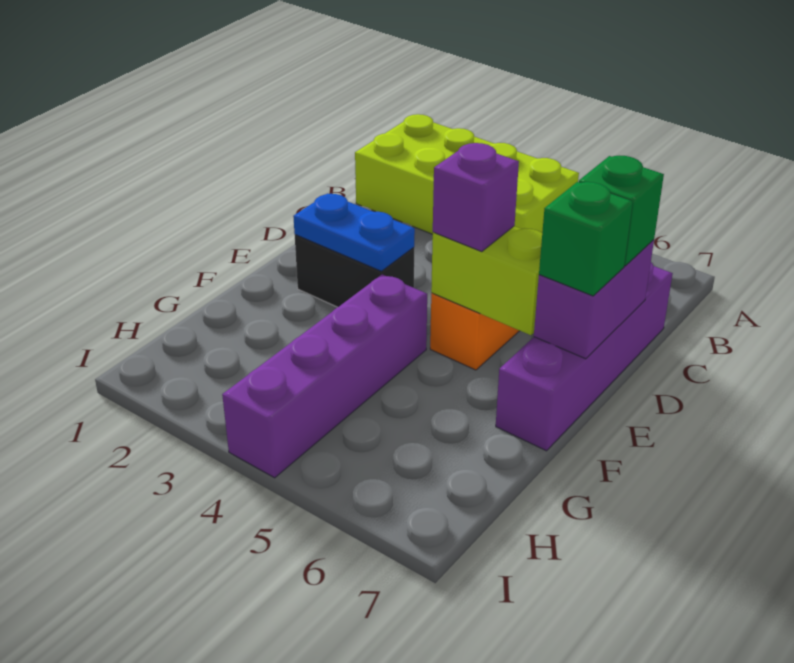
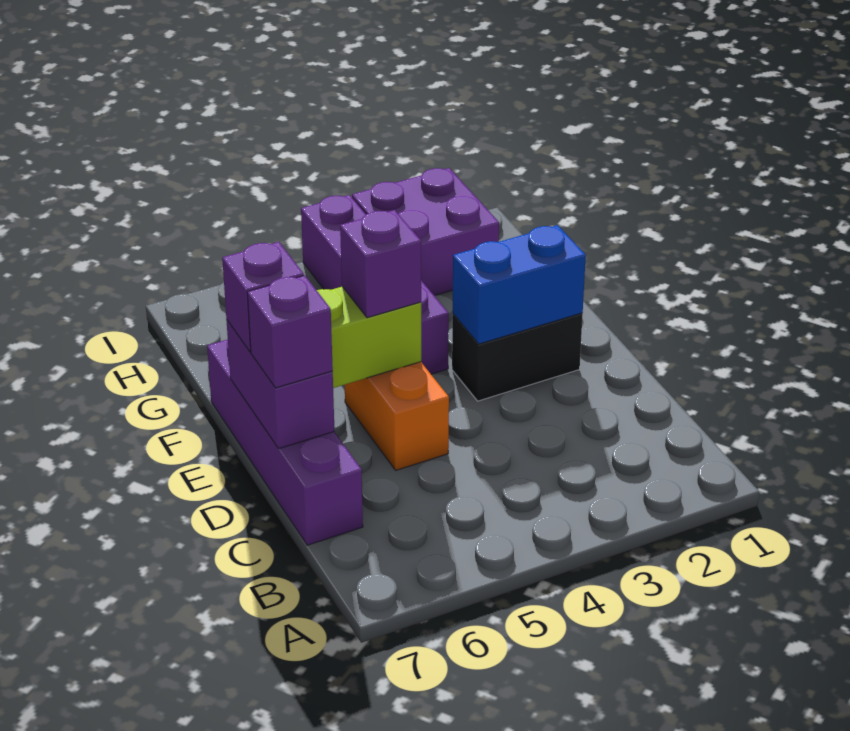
lime brick A1:B4 level 1 -> none
green brick D7 level 3 -> purple brick D7 level 3
blue plate E2:E3 level 2 -> blue brick E2:E3 level 2
green brick E7 level 3 -> purple brick E7 level 3
none -> purple brick H2:I3 level 1

